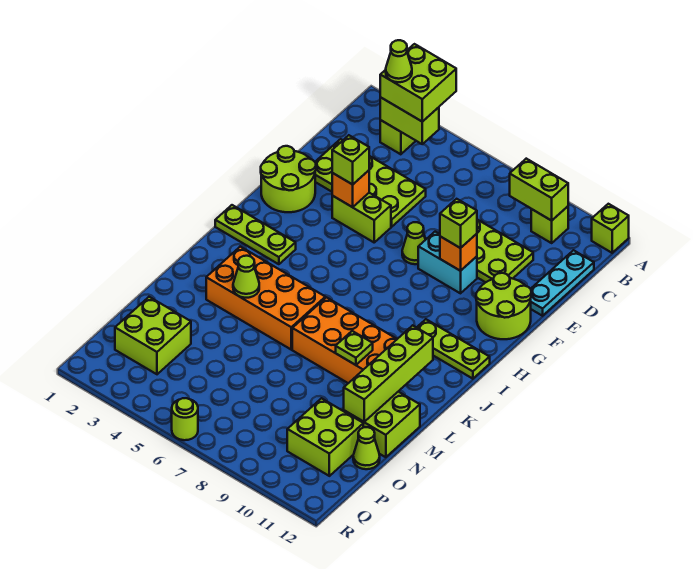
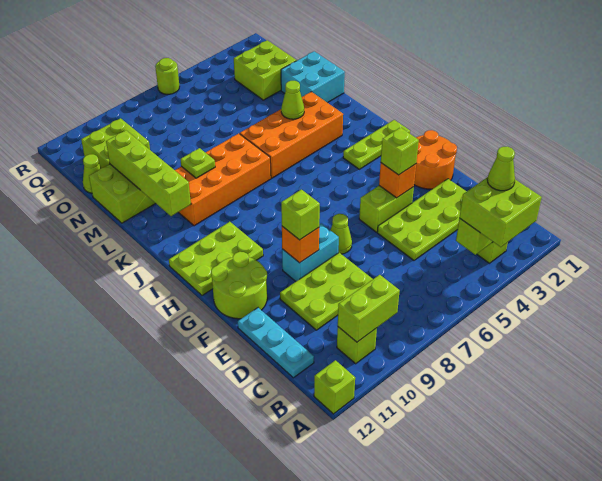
lime round brick F1:G2 level 1 -> orange round brick F1:G2 level 1
lime plate I10:I12 level 1 -> lime plate H10:I12 level 1
none -> cyan brick M1:N2 level 1

